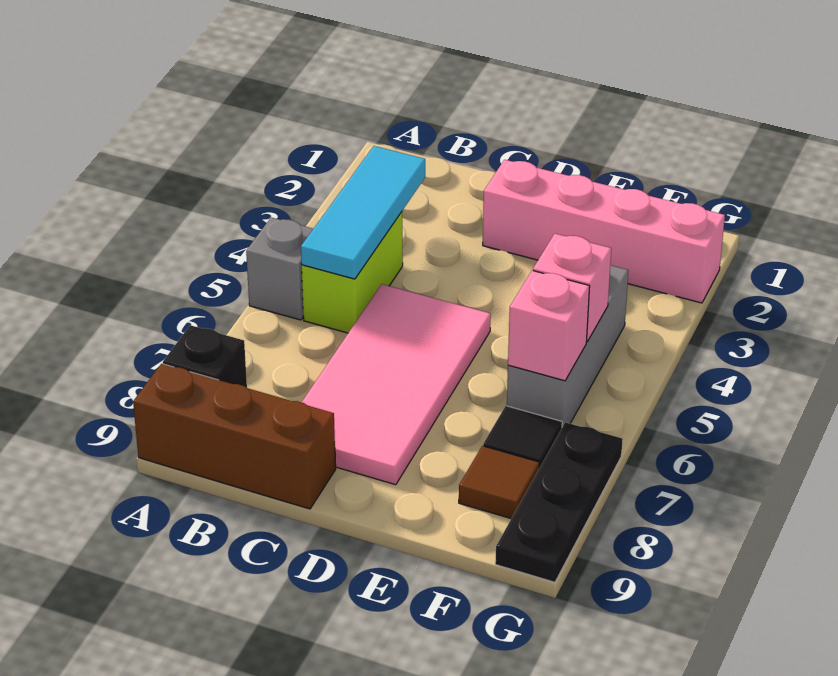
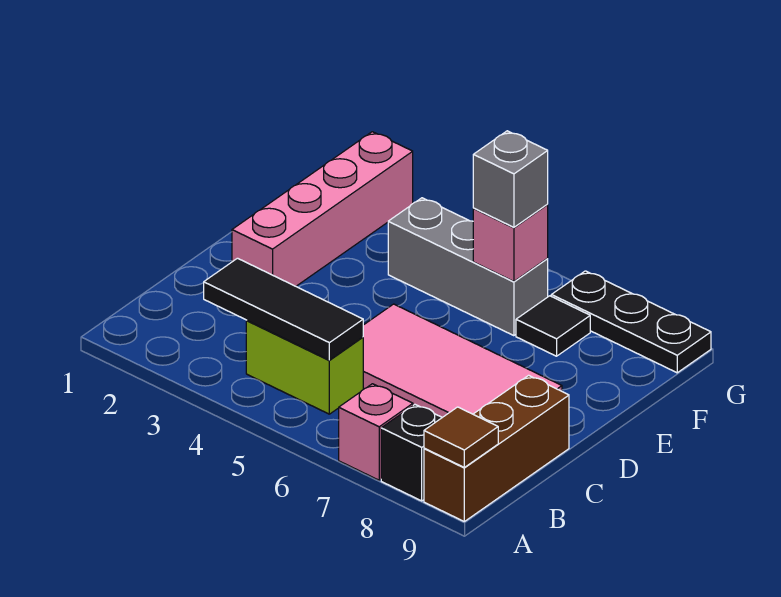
grey brick A5 level 1 -> grey brick F6 level 3
cyan tile B3:B5 level 2 -> black tile B3:B5 level 2
pink brick F5 level 2 -> pink brick A7 level 1
brown tile F8 level 1 -> brown tile A9 level 2

